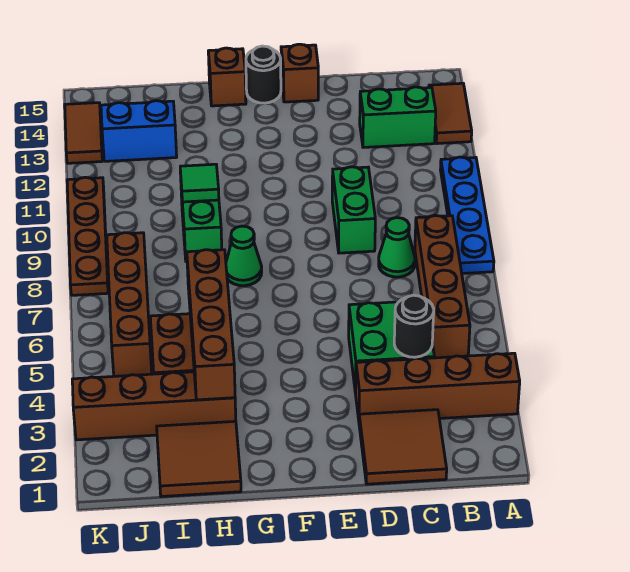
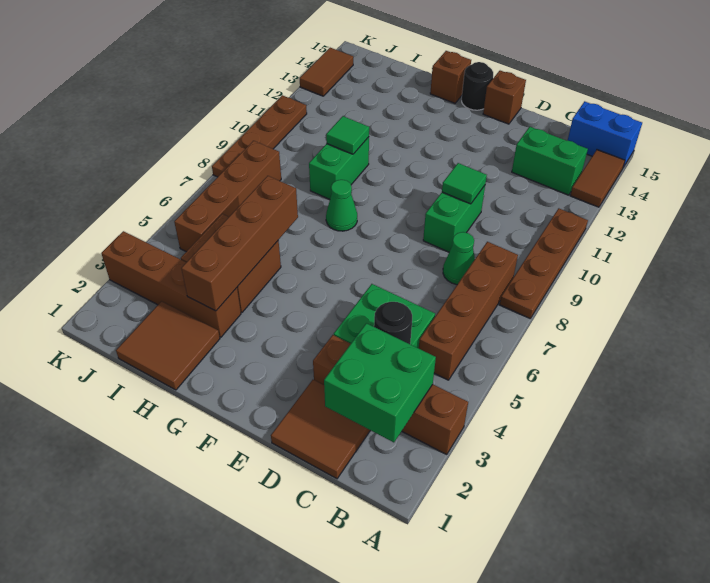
blue plate A8:A11 level 1 -> brown plate A8:A11 level 1
none -> green brick B2:C3 level 2
none -> green tile D10 level 2
blue brick I13:J13 level 1 -> blue brick A15:B15 level 1

